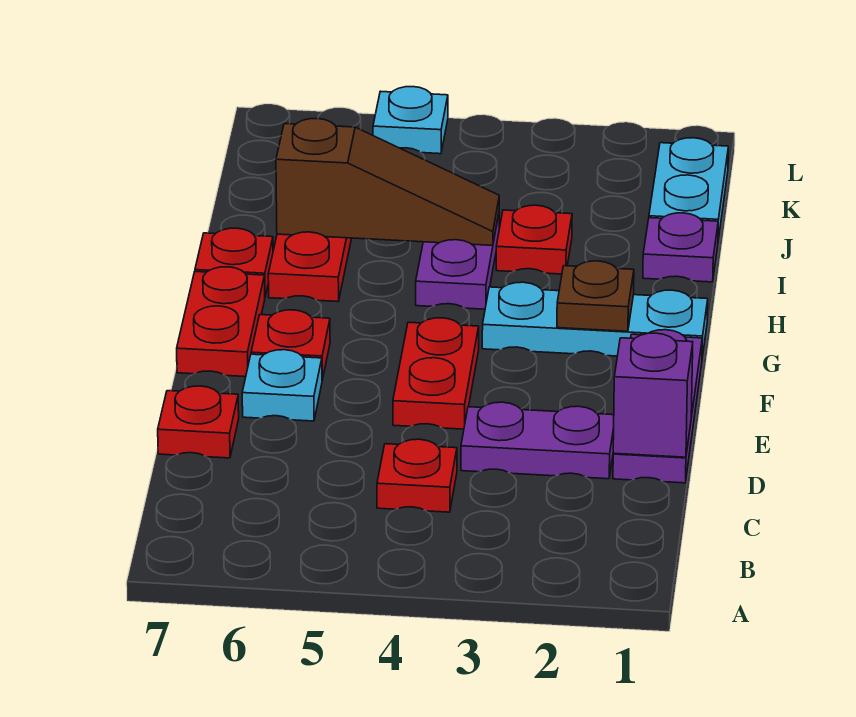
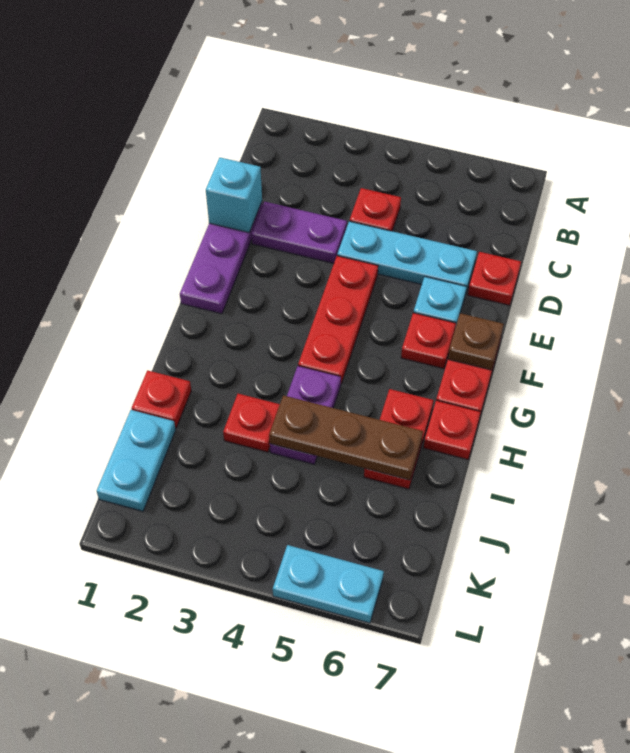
purple brick D1 level 2 -> cyan brick D1 level 2
red plate E4:F4 level 1 -> red plate E4:G4 level 1
cyan plate G1:G3 level 1 -> cyan plate D4:D6 level 1
brown plate G2 level 2 -> brown plate F7 level 2
purple plate I1 level 1 -> red plate I1 level 1
brown slope I4:I6 level 2 top 6 -> brown plate I4:I6 level 2
cyan plate L5 level 1 -> cyan plate L5:L6 level 1

